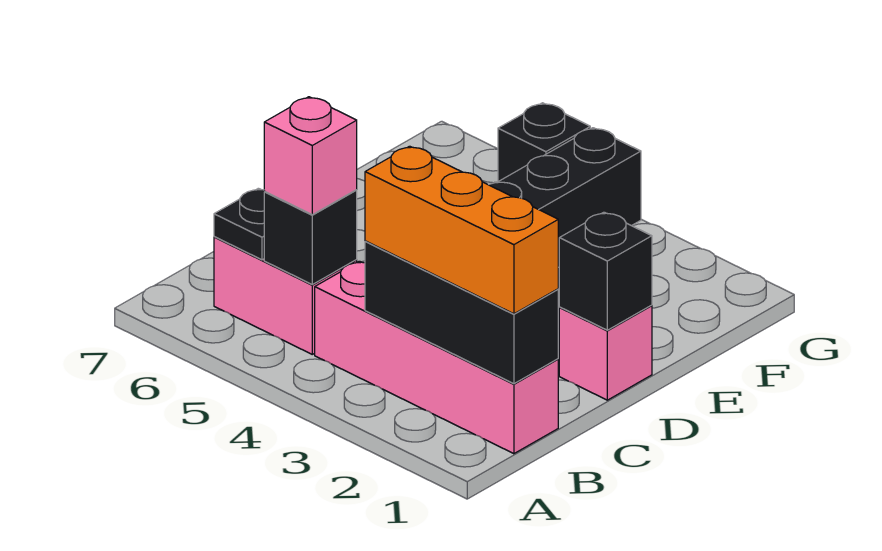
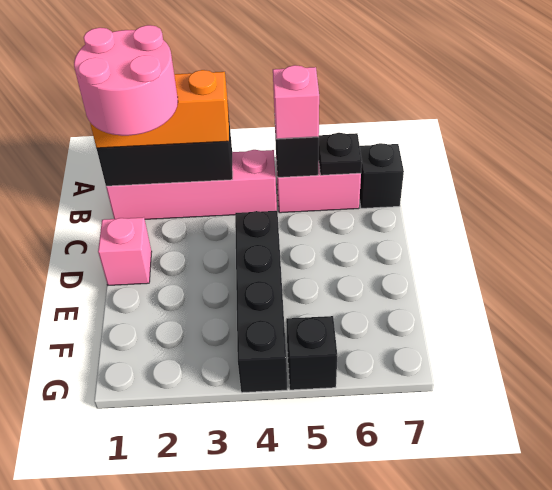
none -> pink round brick B1:C2 level 4
black brick D1 level 2 -> black brick B7 level 1

